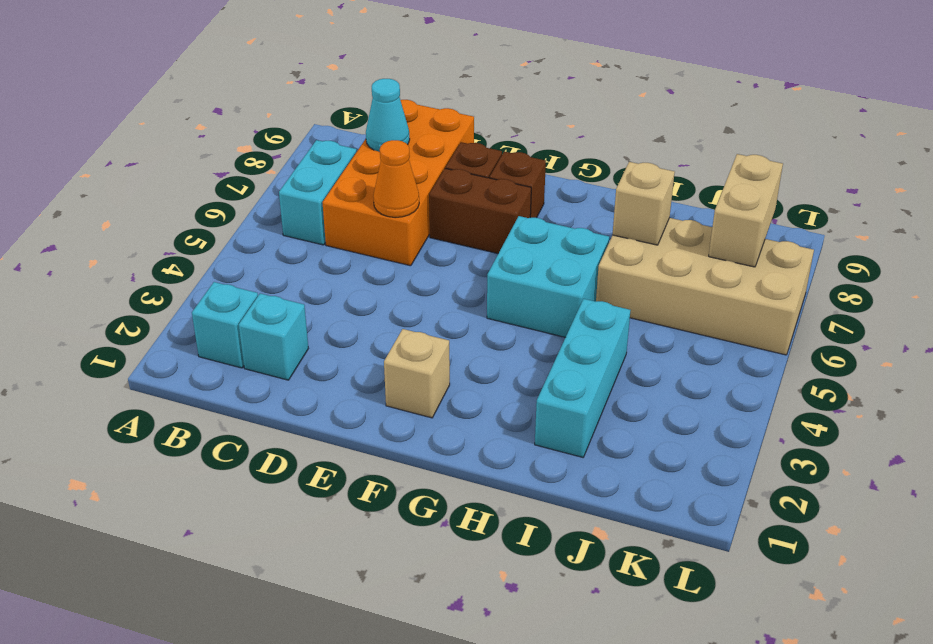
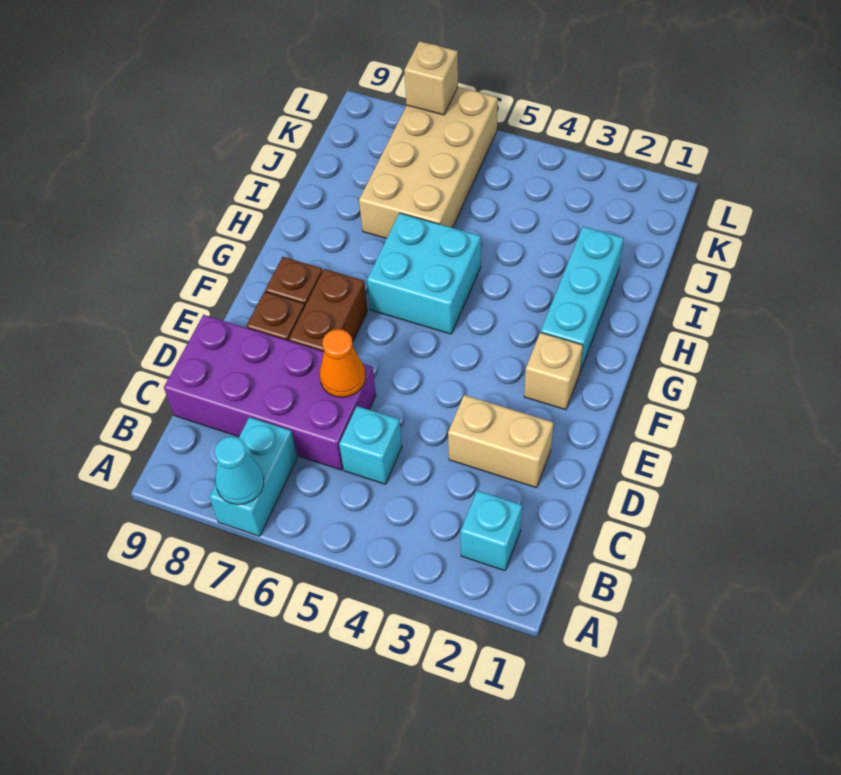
cyan brick B6:B7 level 1 -> cyan brick A7:B7 level 1
cyan brick C2 level 1 -> cyan brick C5 level 1
orange brick C6:D9 level 1 -> purple brick C6:D9 level 1
cyan cone C8 level 2 -> cyan cone A7 level 2
cyan brick I2:I4 level 1 -> cyan brick G2:I2 level 1
tan brick I7 level 2 -> tan brick L7 level 2
tan brick K7:K8 level 2 -> tan brick D2:D3 level 1

